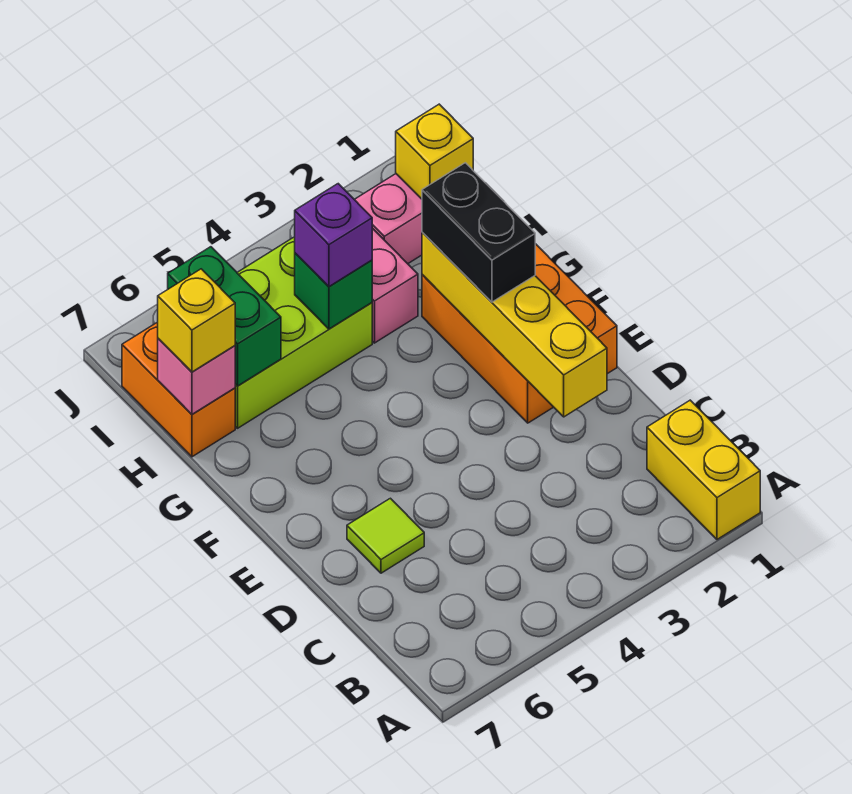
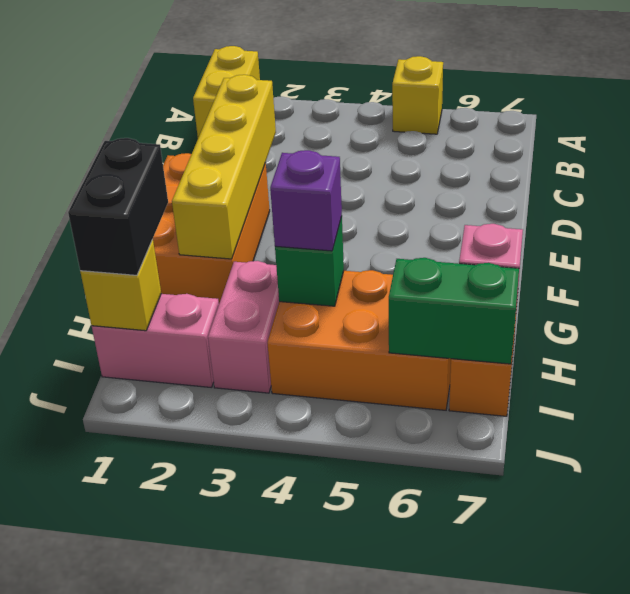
lime tile D6 level 1 -> none
black brick F2:G2 level 3 -> black brick H1:I1 level 3
lime brick H4:I6 level 1 -> orange brick H4:I6 level 1
green brick H6:I6 level 2 -> green brick I6:I7 level 2
yellow brick H7 level 3 -> yellow brick A5 level 1

